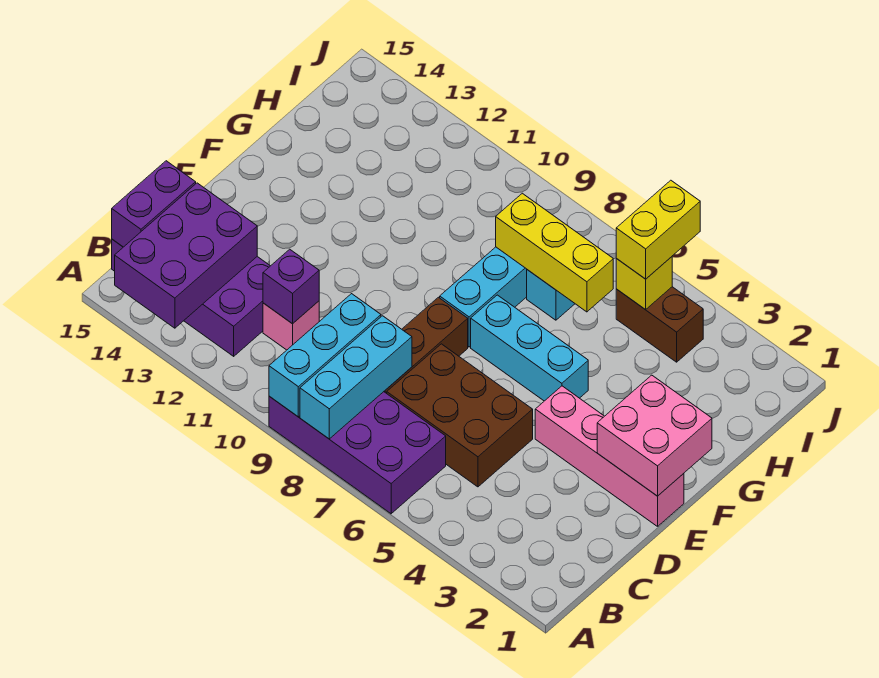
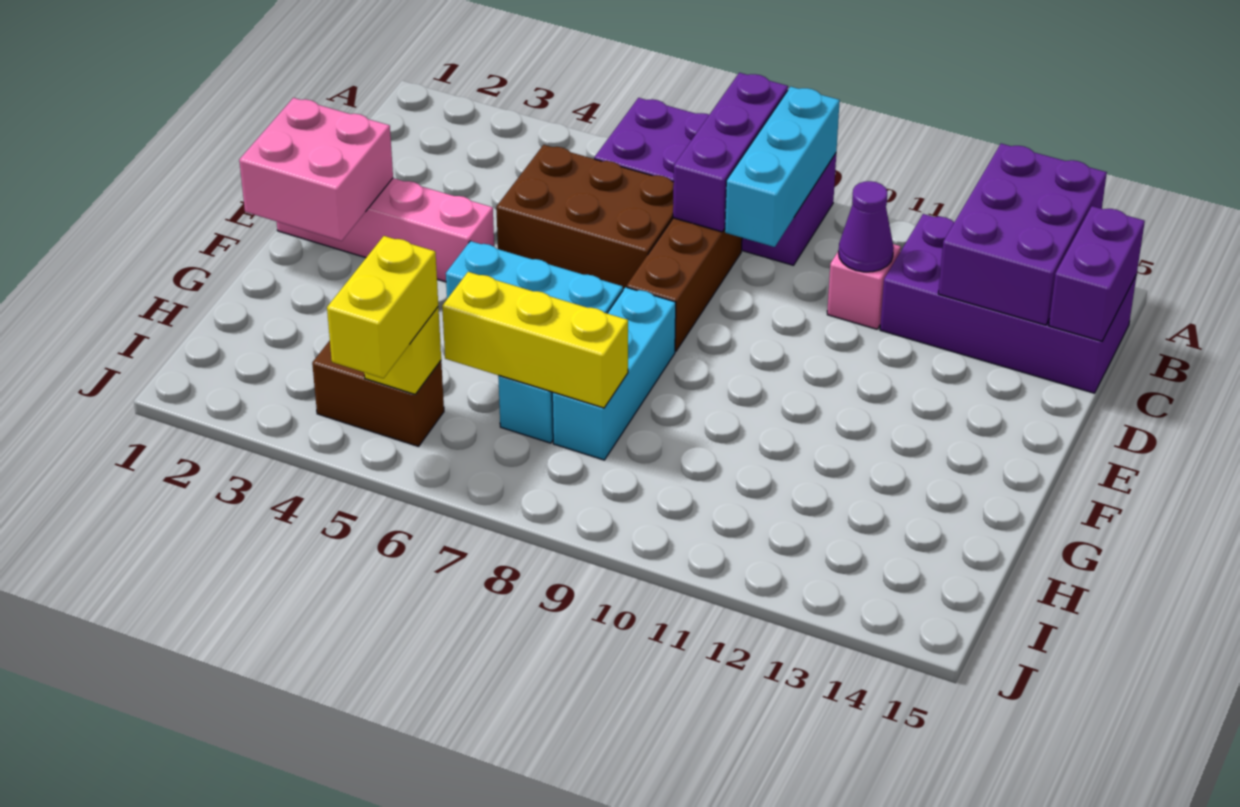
cyan brick A8:C8 level 2 -> purple brick A8:C8 level 2
purple brick C11 level 2 -> purple cone C11 level 2

